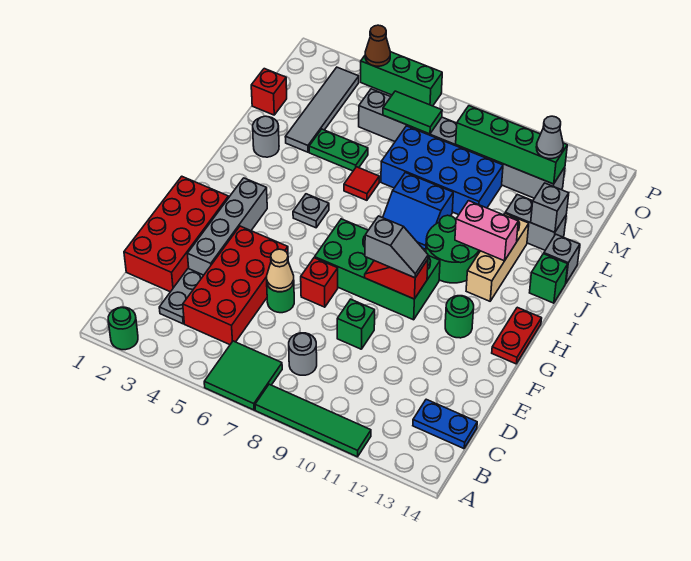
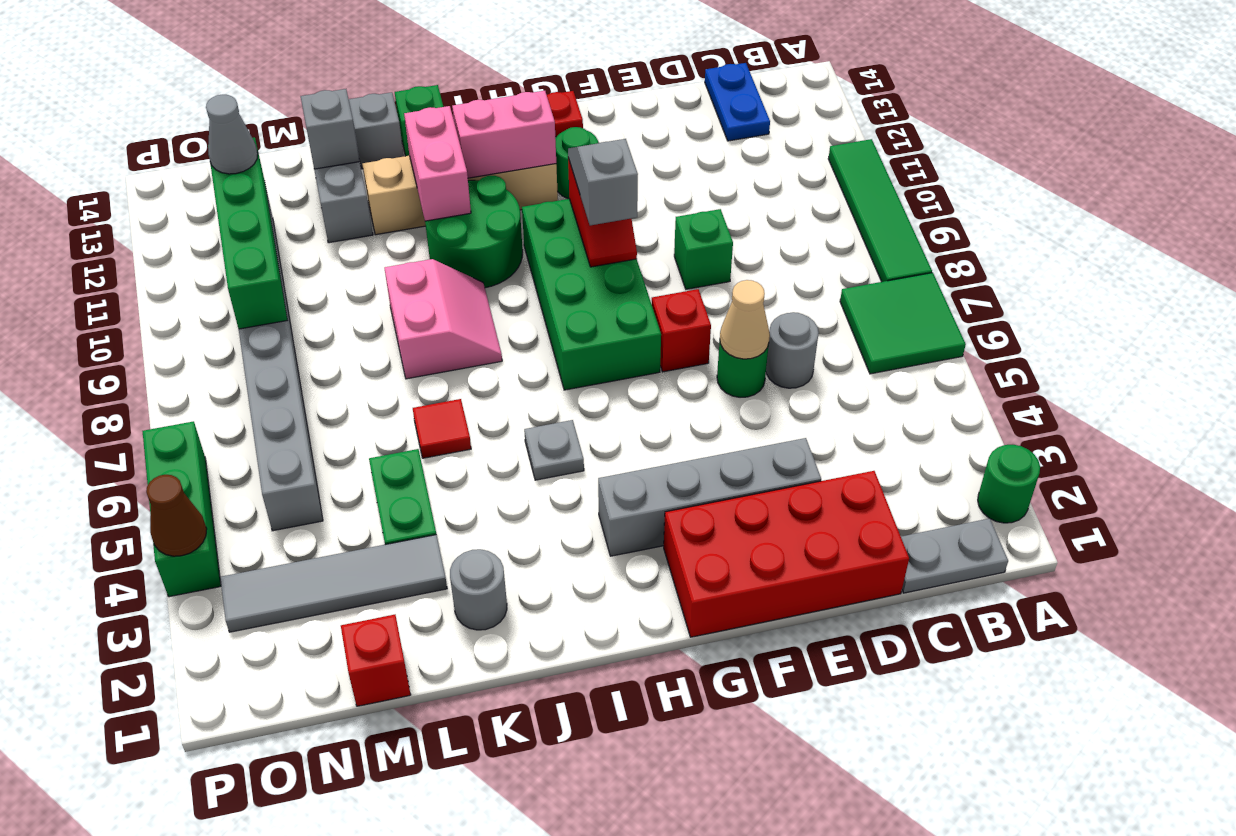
grey plate C3:D3 level 1 -> grey plate B1:C1 level 1
red brick C4:F5 level 1 -> none
grey round brick C8 level 1 -> grey round brick D6 level 1
none -> pink brick H12:I12 level 2
tan brick I12:K12 level 1 -> tan brick H12:K12 level 1
blue slope J8:K9 level 1 top K -> pink slope J8:K9 level 1 top K
blue brick L7:M10 level 1 -> none
green tile N6:N7 level 2 -> none

